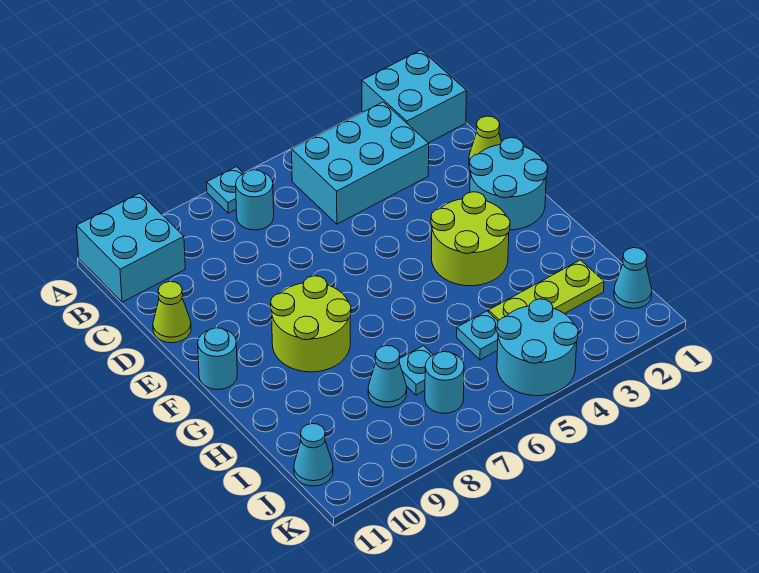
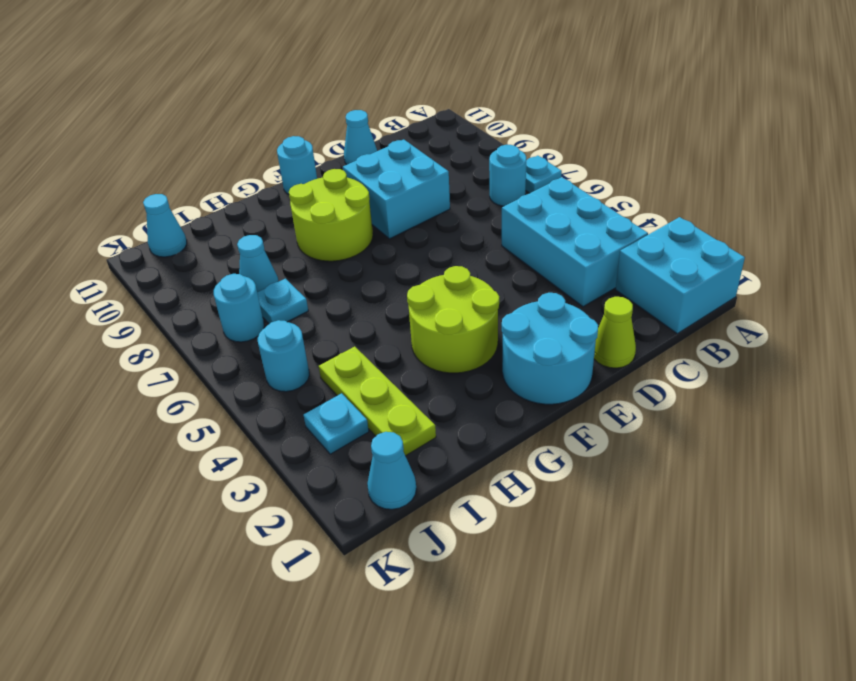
cyan brick A10:B11 level 1 -> cyan brick D8:E9 level 1
lime cone D11 level 1 -> cyan cone D11 level 1
cyan plate I5 level 1 -> cyan plate J3 level 1
cyan round brick J4:K5 level 1 -> cyan round brick J5 level 1

